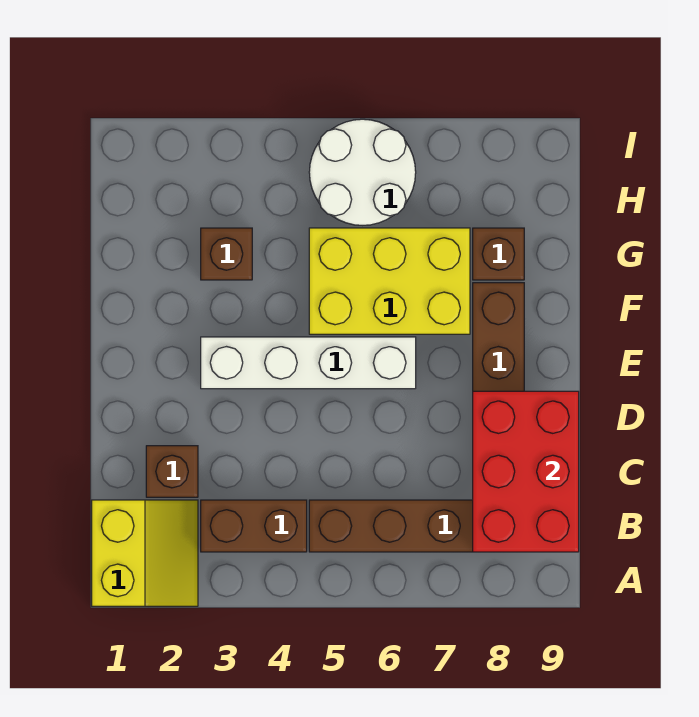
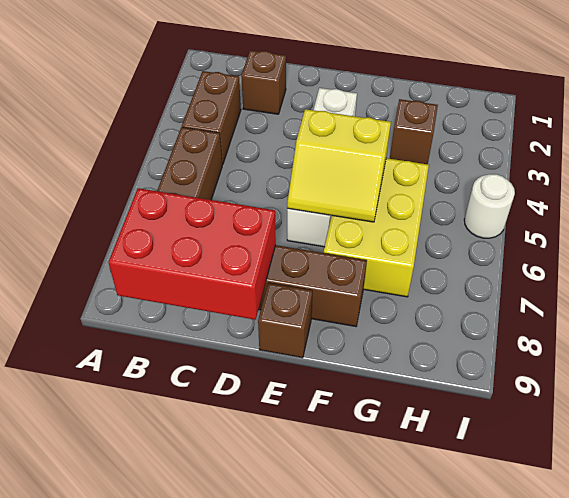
yellow slope A1:B2 level 1 top 1 -> yellow slope E5:F6 level 2 top 5
brown brick G8 level 1 -> brown brick E9 level 1
white round brick H5:I6 level 1 -> white round brick I5 level 1

